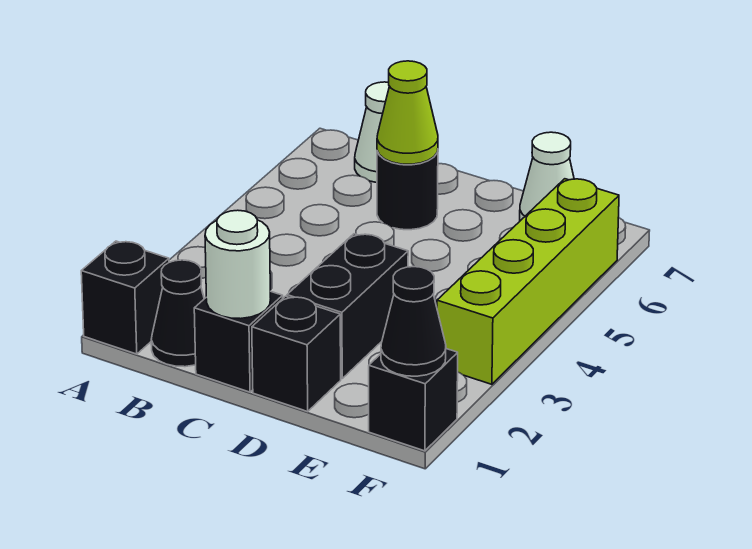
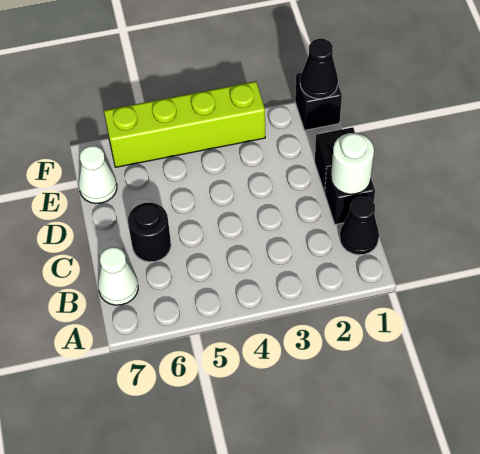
black brick A1 level 1 -> none
lime cone C6 level 2 -> none
black brick D2:D3 level 1 -> none

